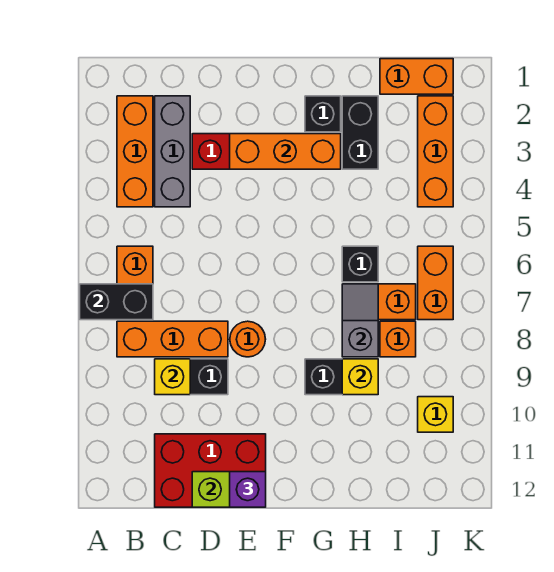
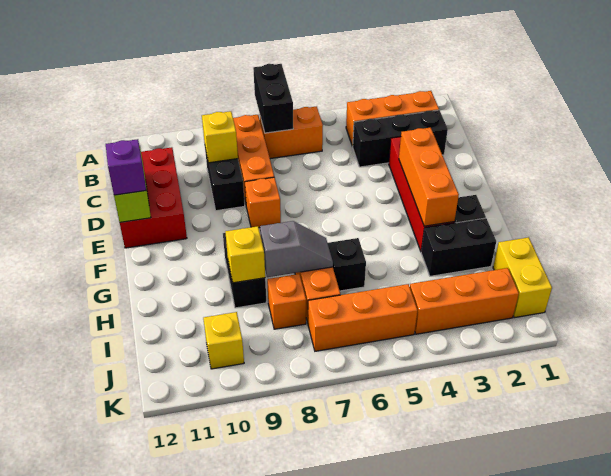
grey brick C2:C4 level 1 -> black brick C2:C4 level 1
orange round brick E8 level 1 -> orange brick E8 level 1
orange brick I1:J1 level 1 -> yellow brick I1:J1 level 1
orange brick J6:J7 level 1 -> orange brick J5:J7 level 1

